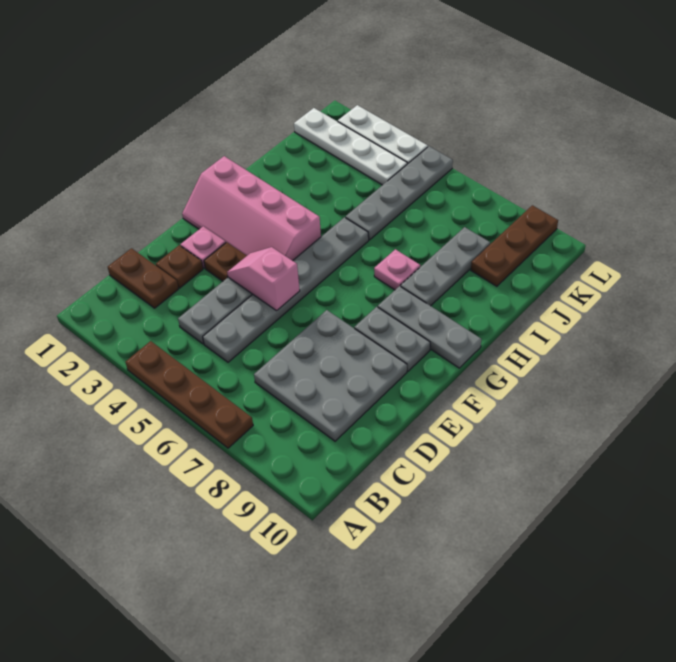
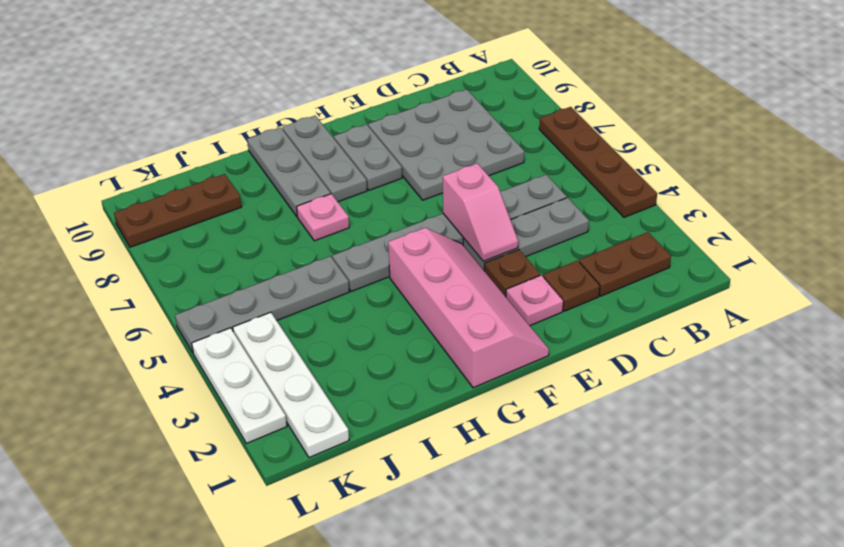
brown plate C1:C2 level 1 -> brown plate B2:C2 level 1
grey plate H8:J8 level 1 -> grey plate H8:H10 level 1

